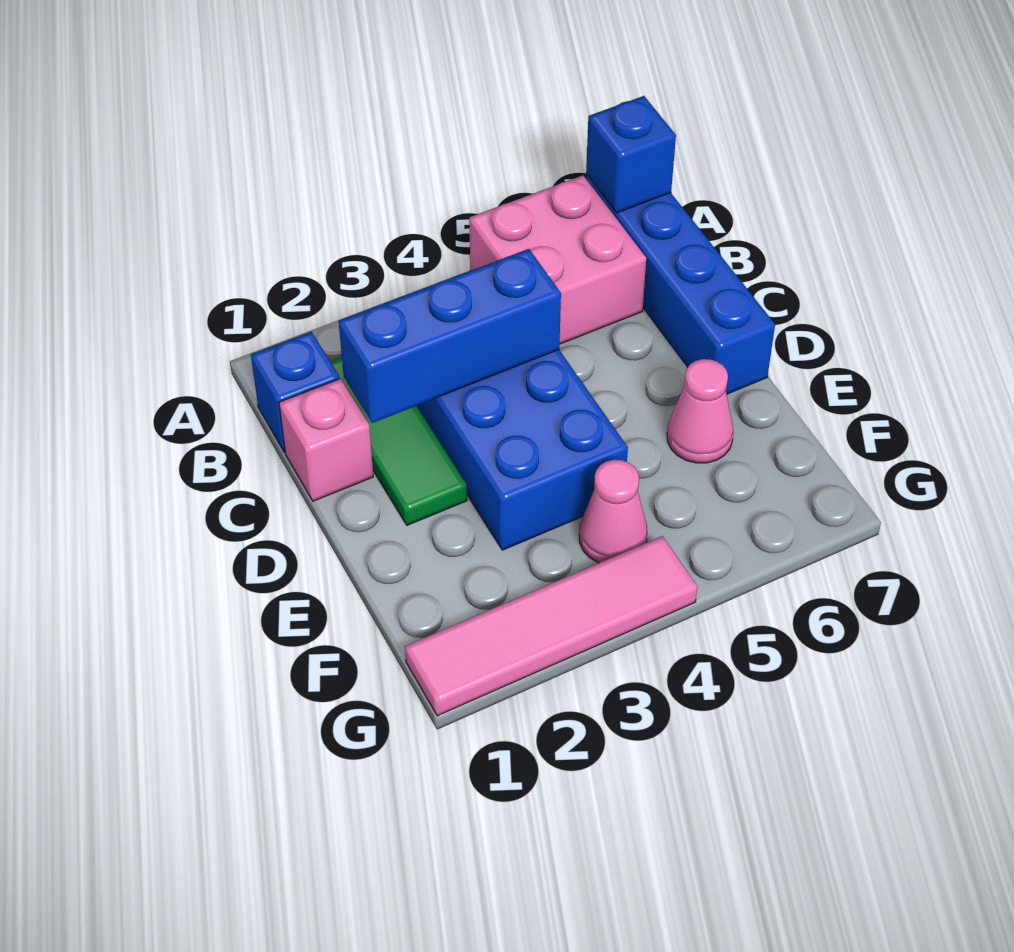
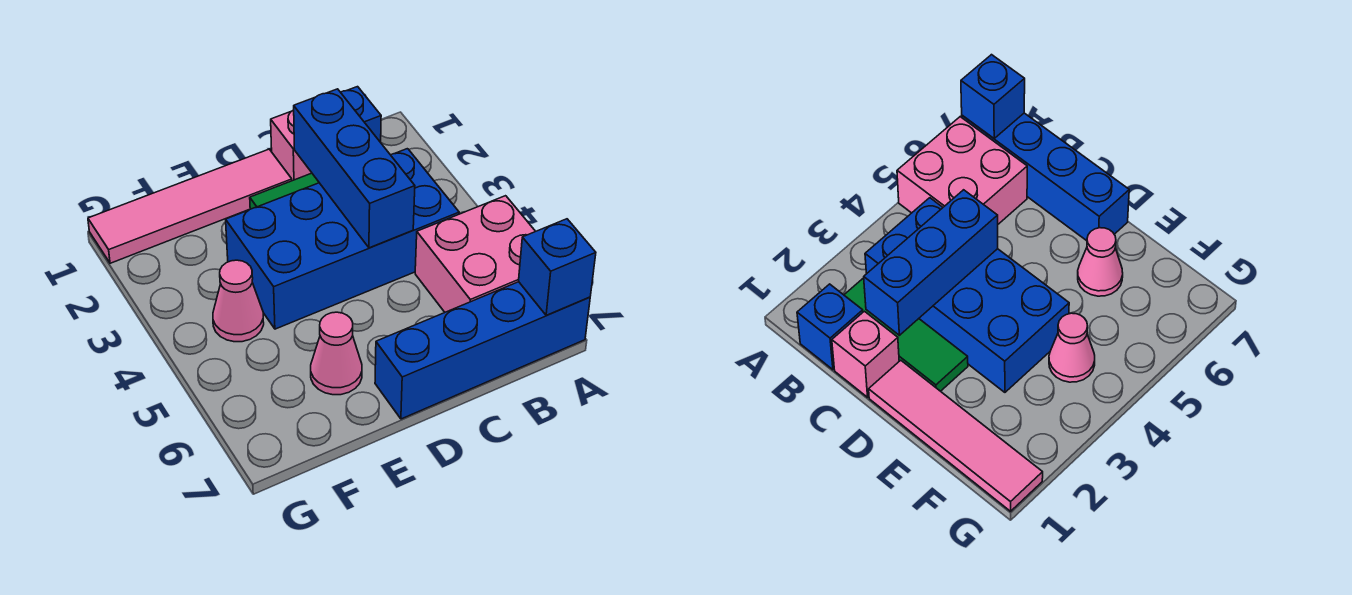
pink tile G1:G4 level 1 -> pink tile D1:G1 level 1

